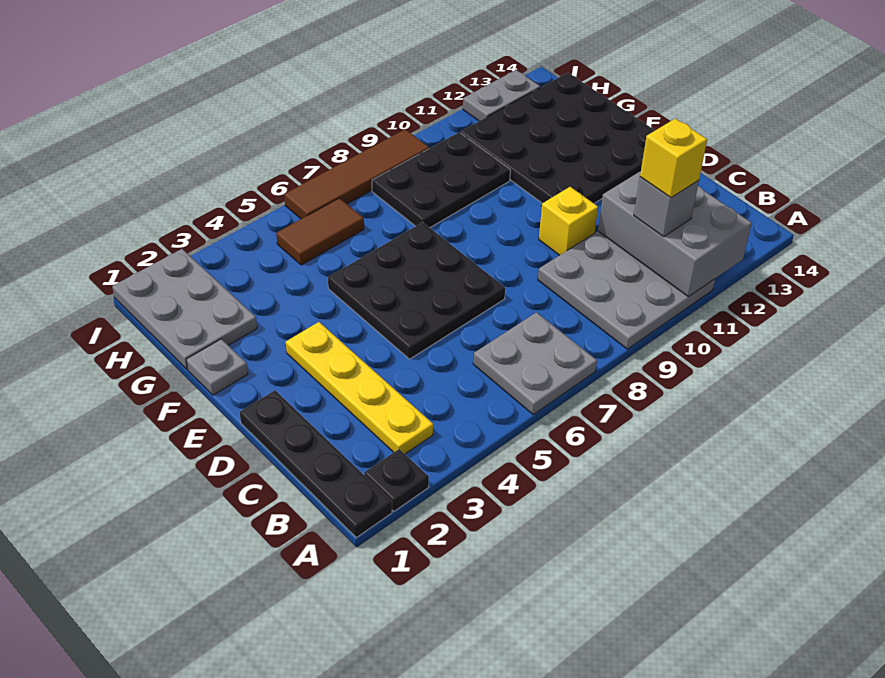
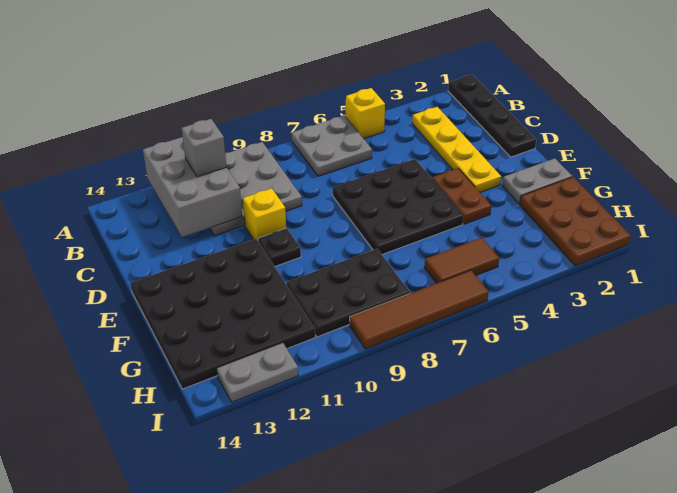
black plate A2 level 1 -> black plate E10 level 1
yellow brick B11 level 4 -> yellow brick A5 level 1
none -> brown plate E4:F4 level 1
grey plate F1 level 1 -> grey plate F1:F2 level 1
grey plate G1:I2 level 1 -> brown plate G1:I2 level 1

